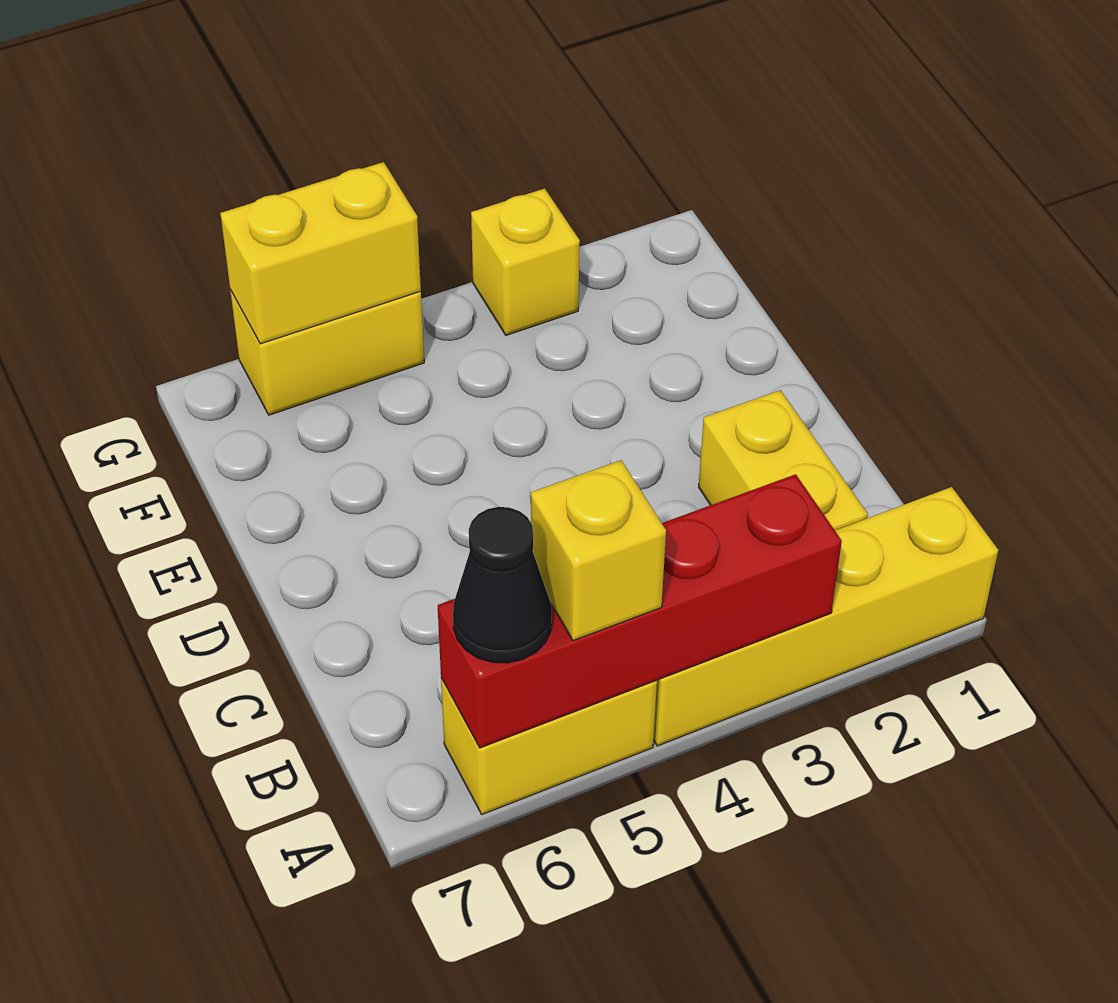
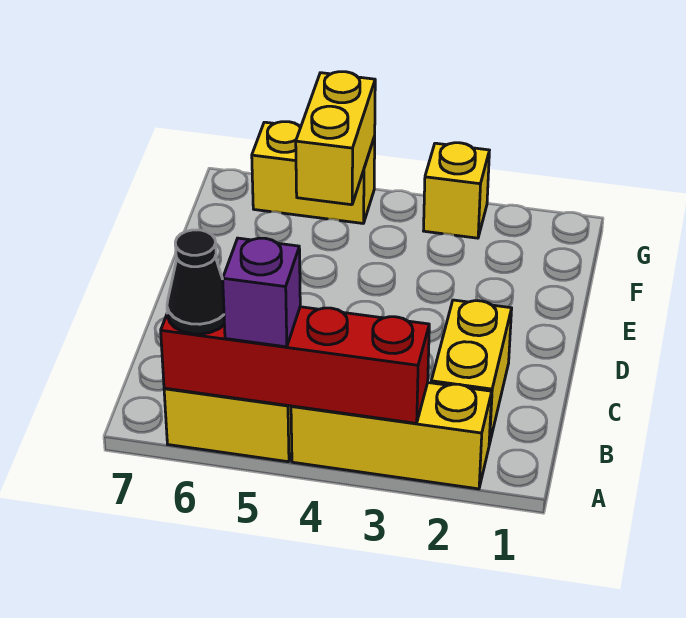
yellow brick A1:A4 level 1 -> yellow brick A2:A4 level 1
yellow brick A5 level 3 -> purple brick A5 level 3
yellow brick G5:G6 level 2 -> yellow brick F5:G5 level 2

